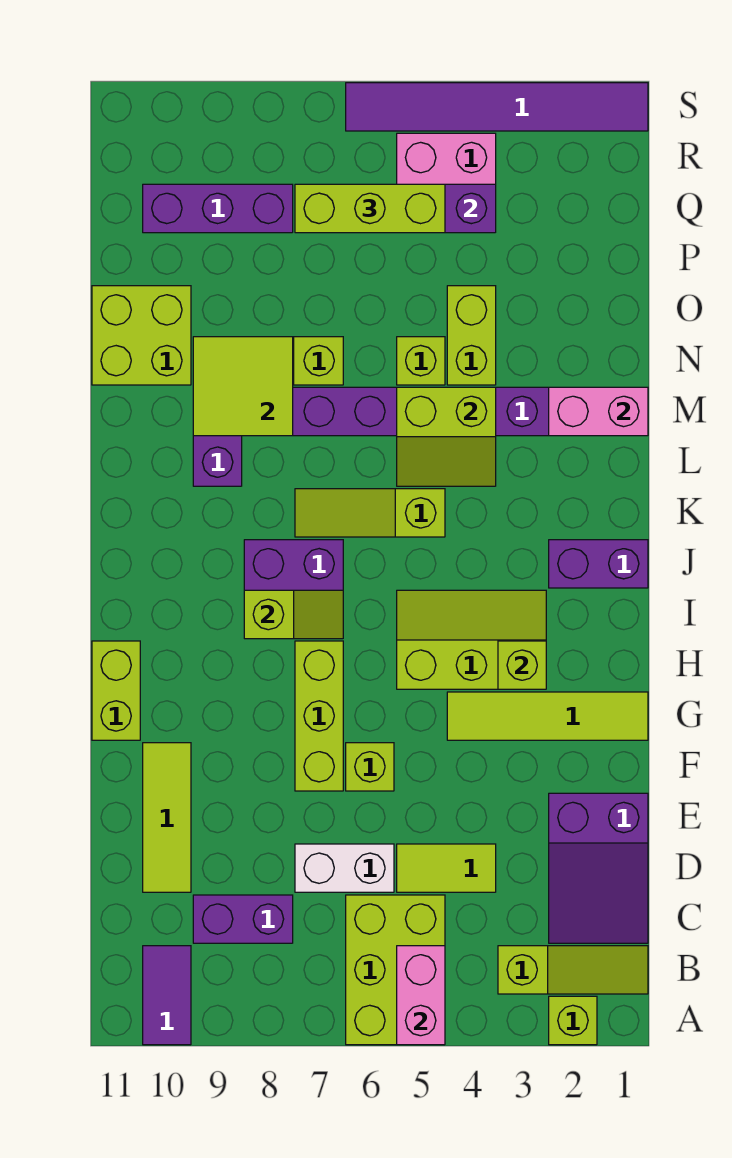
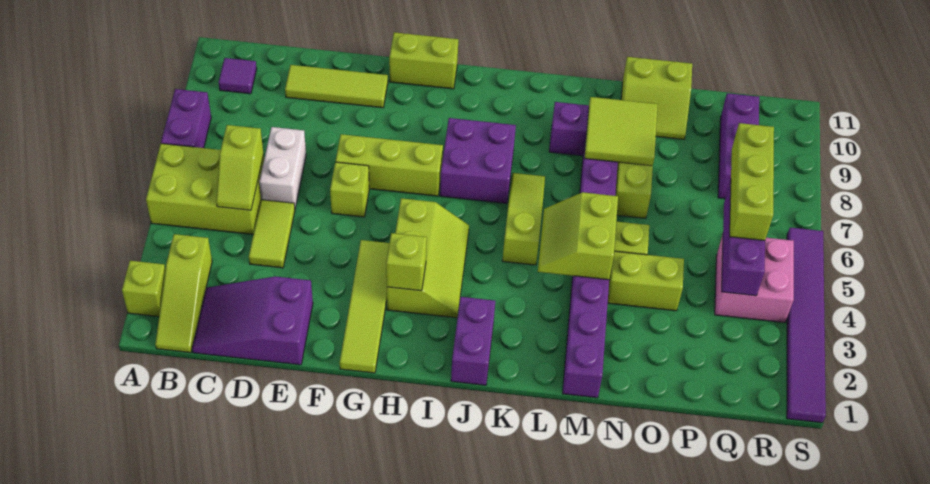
pink brick A5:B5 level 2 -> none
purple tile A10:B10 level 1 -> purple tile B10 level 1
purple brick C8:C9 level 1 -> purple brick A7:A8 level 1
lime slope I7:I8 level 2 top 8 -> lime slope C5:C6 level 2 top 6
pink brick M1:M2 level 2 -> none
lime brick N10:O11 level 1 -> lime slope N10:O11 level 1 top 11

